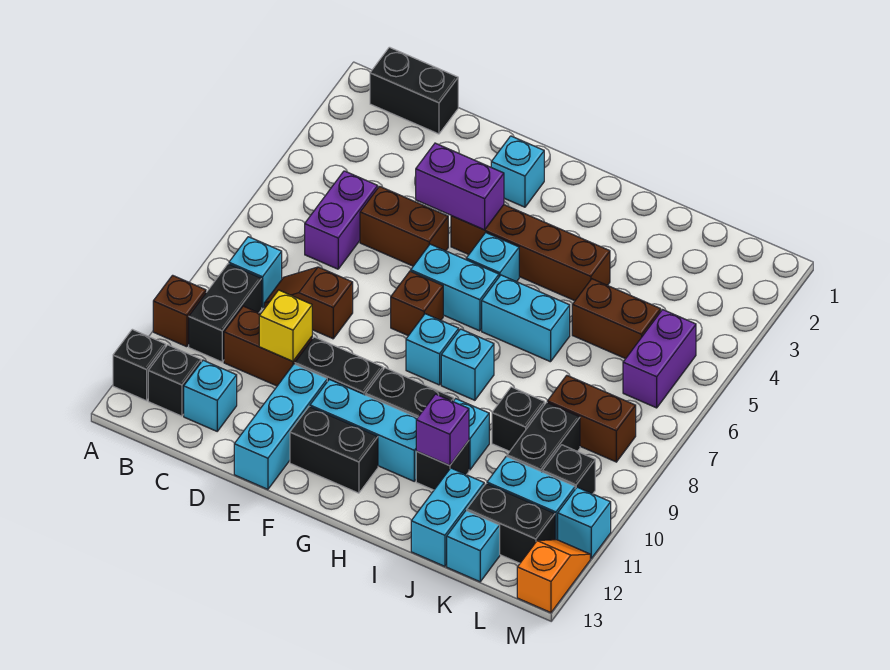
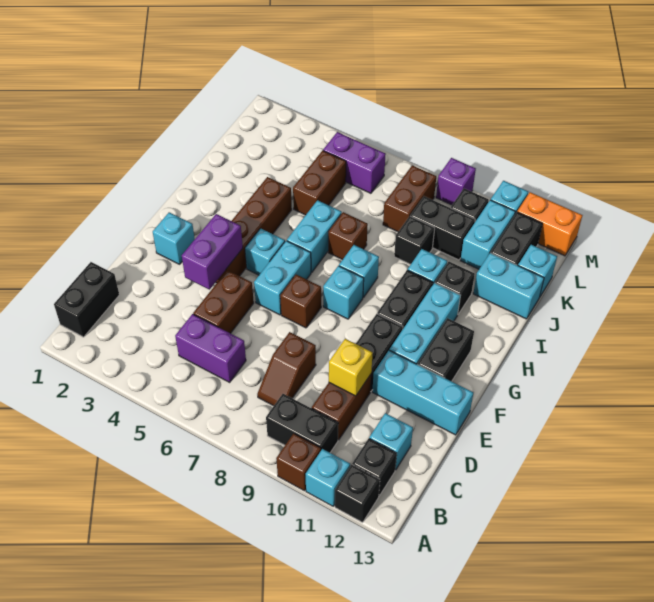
cyan brick B8 level 1 -> cyan brick A11 level 1
none -> brown brick I7 level 1
purple brick I11 level 2 -> purple brick M9 level 1
orange slope M12:M13 level 1 top 13 -> orange brick M12:M13 level 1

